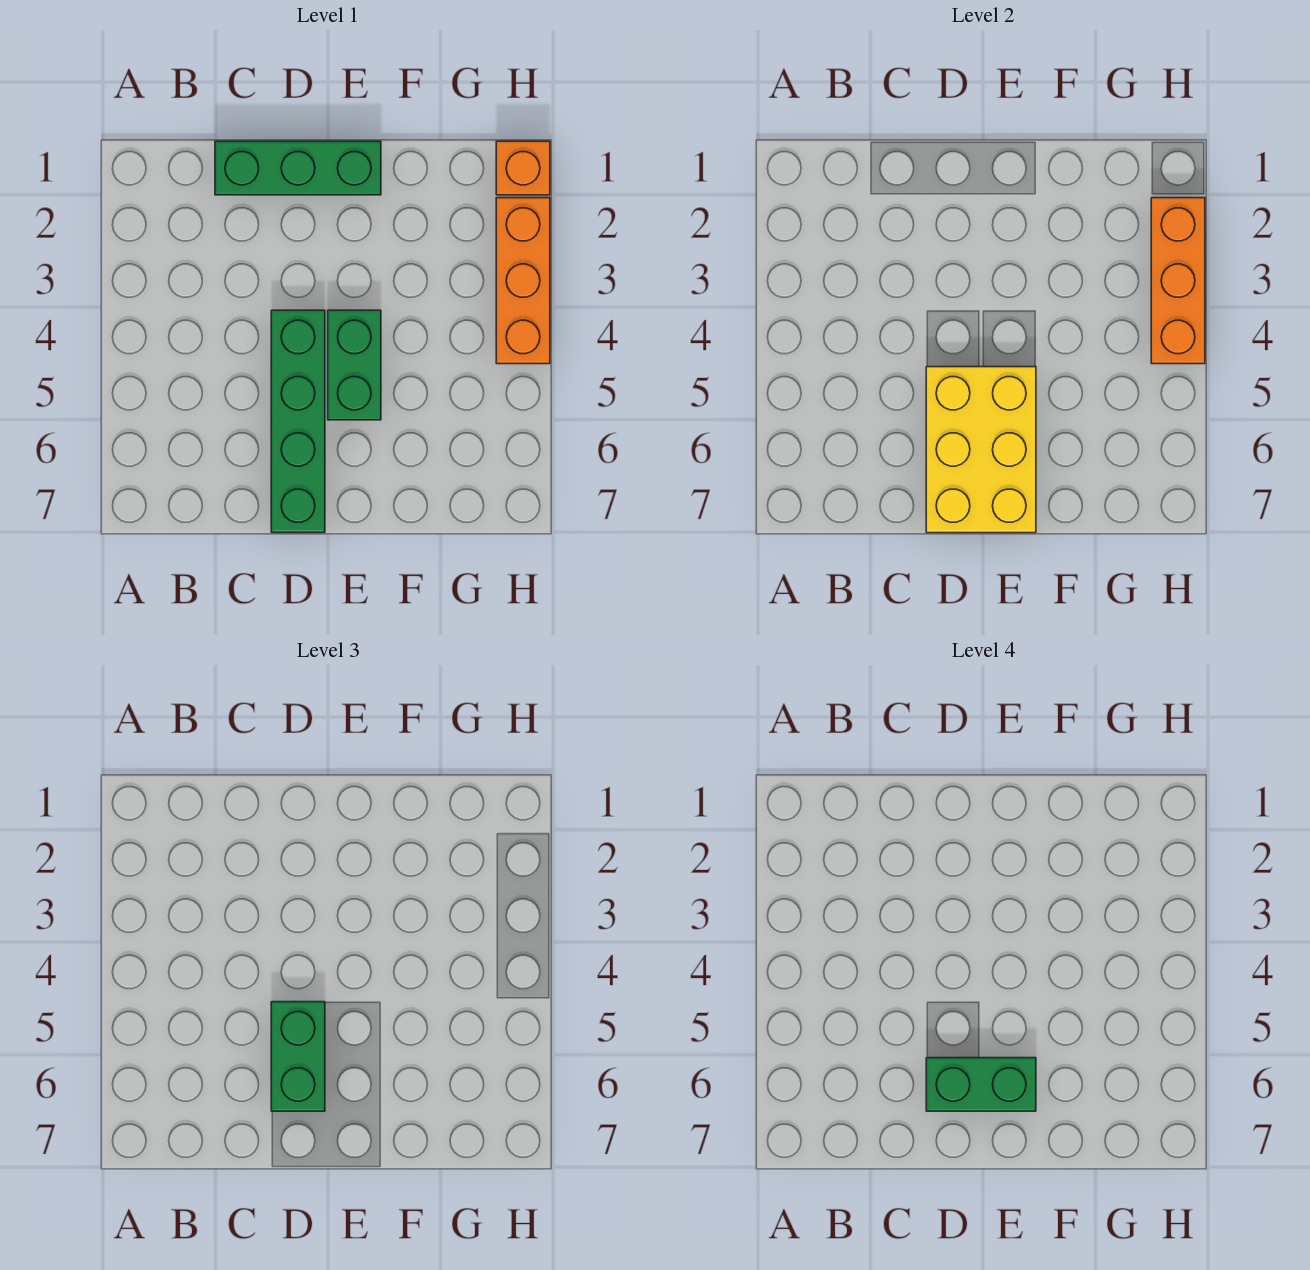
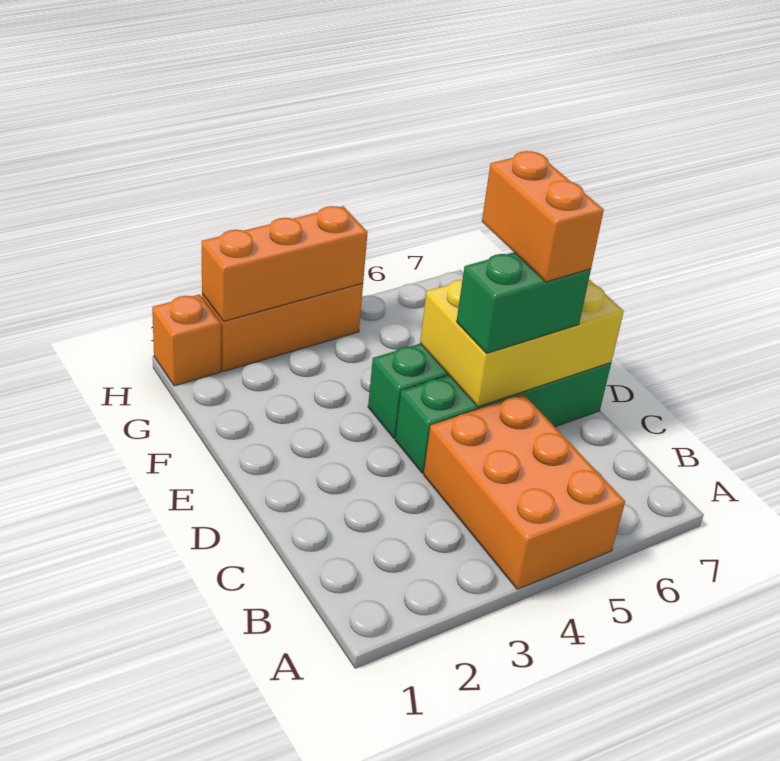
none -> orange brick A4:C5 level 1
green brick C1:E1 level 1 -> none
green brick D6:E6 level 4 -> orange brick D6:E6 level 4

